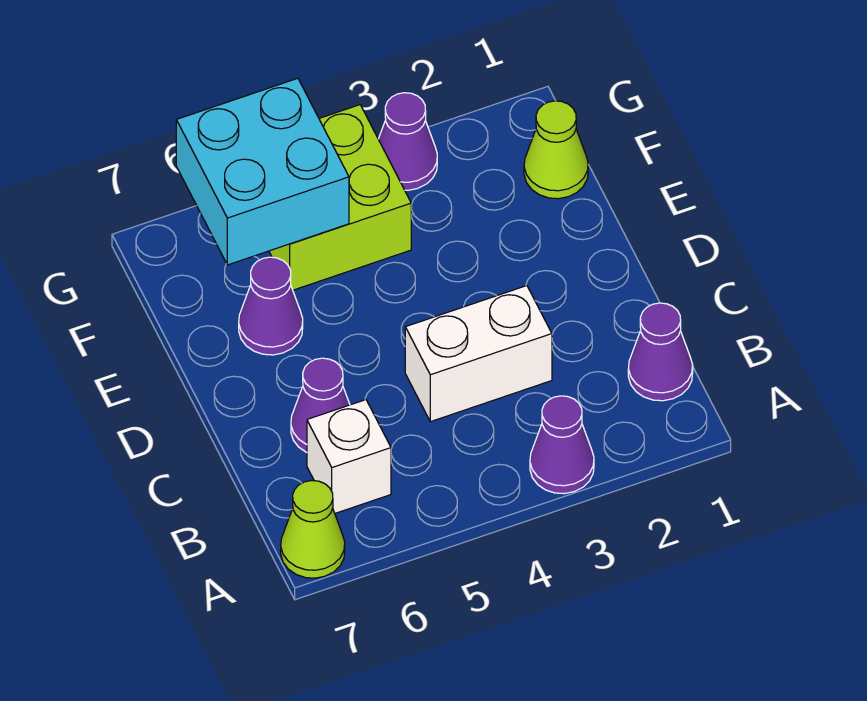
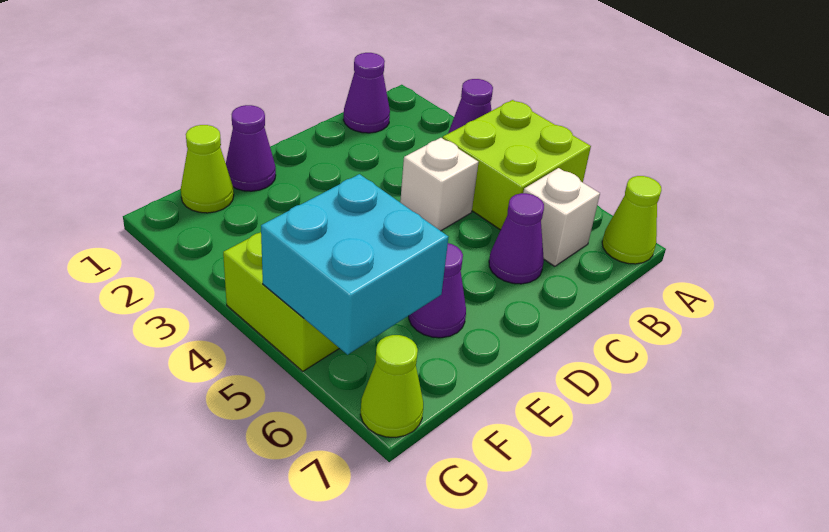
none -> lime brick A4:B5 level 1
white brick C3:C4 level 1 -> white brick C4 level 1
purple cone G3 level 1 -> purple cone E1 level 1
none -> lime cone G7 level 1

